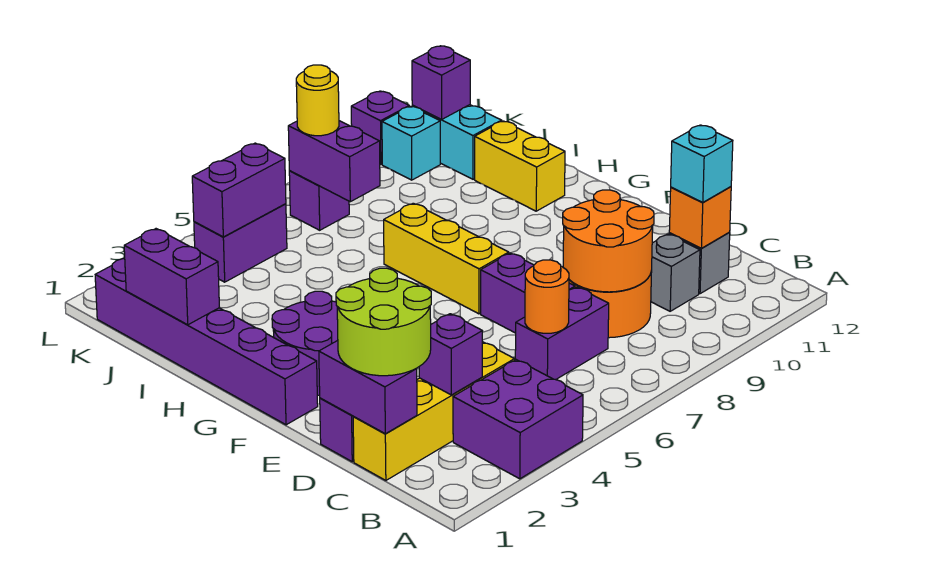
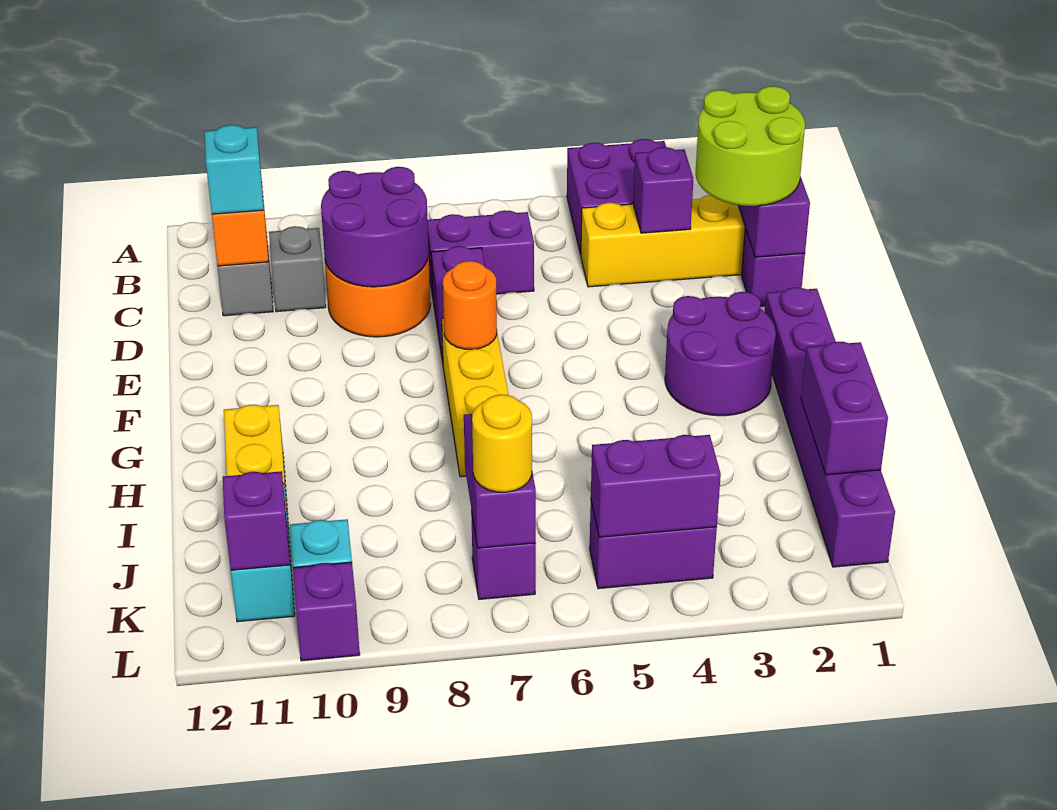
orange round brick C6 level 2 -> orange round brick F7 level 2
orange round brick C8:D9 level 2 -> purple round brick C8:D9 level 2

